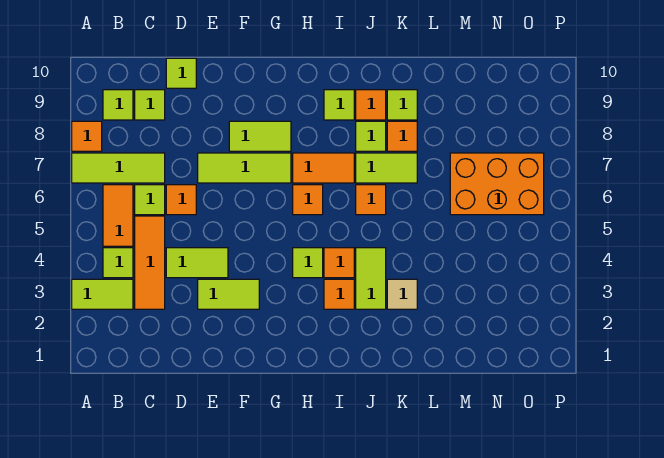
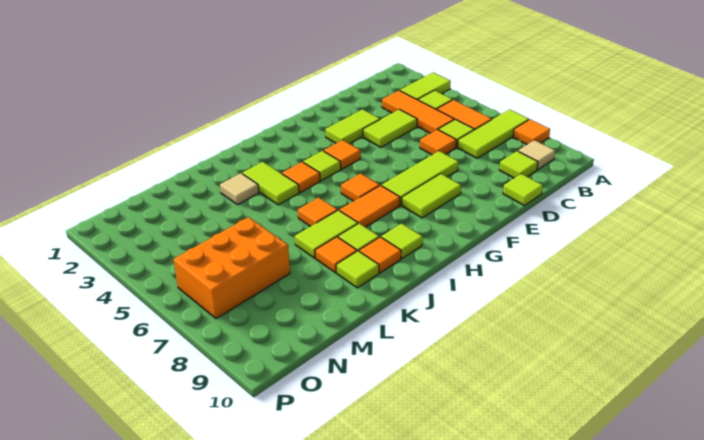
lime tile B9 level 1 -> tan tile B9 level 1
orange tile I3 level 1 -> orange tile G4 level 1

